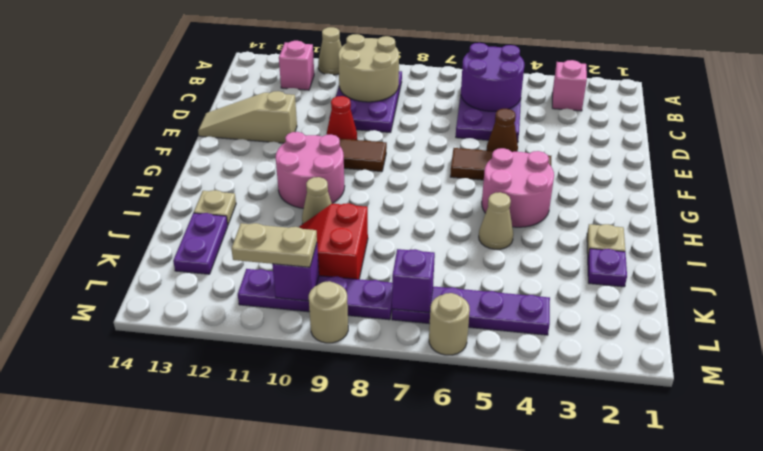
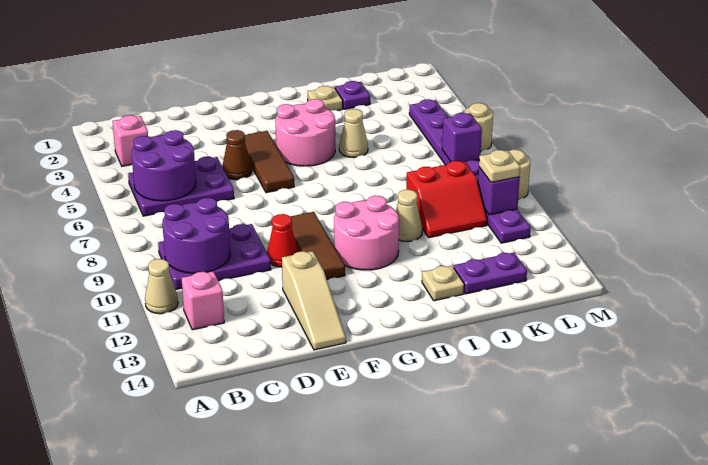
tan round brick B9:C10 level 2 -> purple round brick B9:C10 level 2
tan plate L10:L11 level 3 -> tan plate L10 level 3

